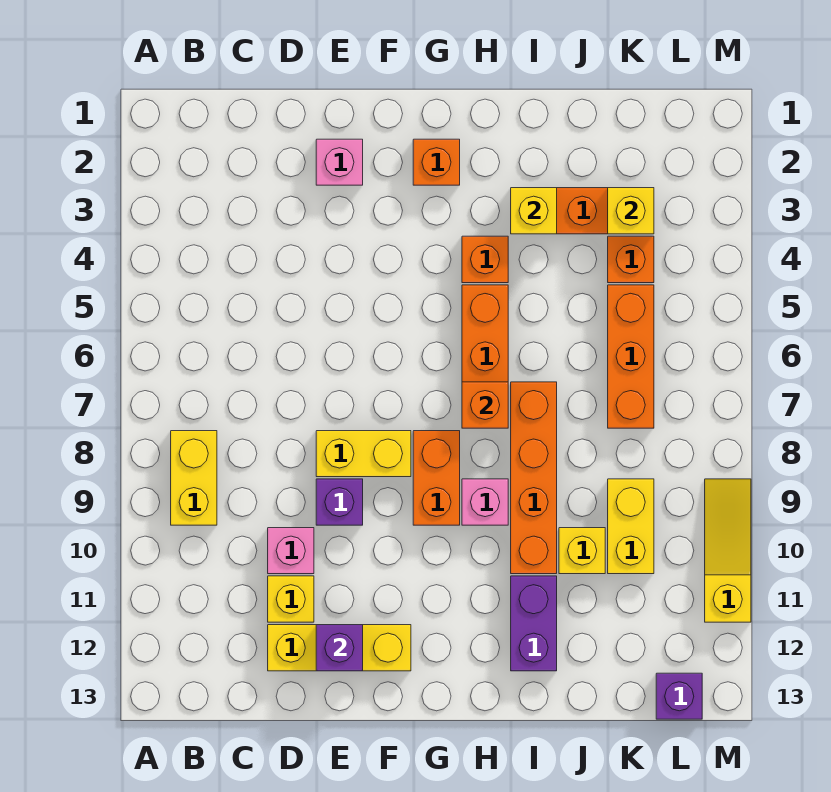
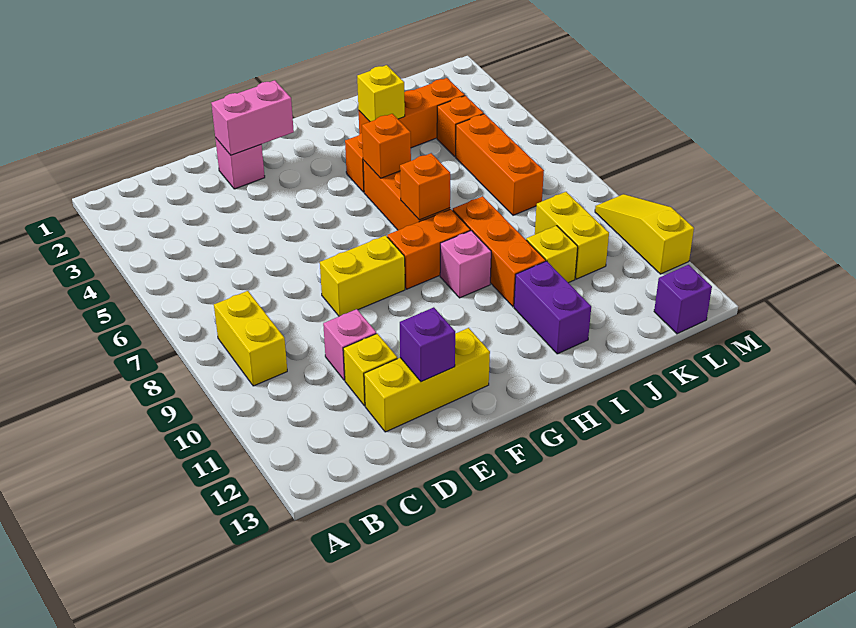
none -> pink brick E2:F2 level 2
purple brick E9 level 1 -> none
orange brick G2 level 1 -> orange brick H5 level 2
orange brick G8:G9 level 1 -> orange brick G8:H8 level 1
orange brick I7:I10 level 1 -> orange brick I8:I10 level 1
yellow brick K3 level 2 -> none

